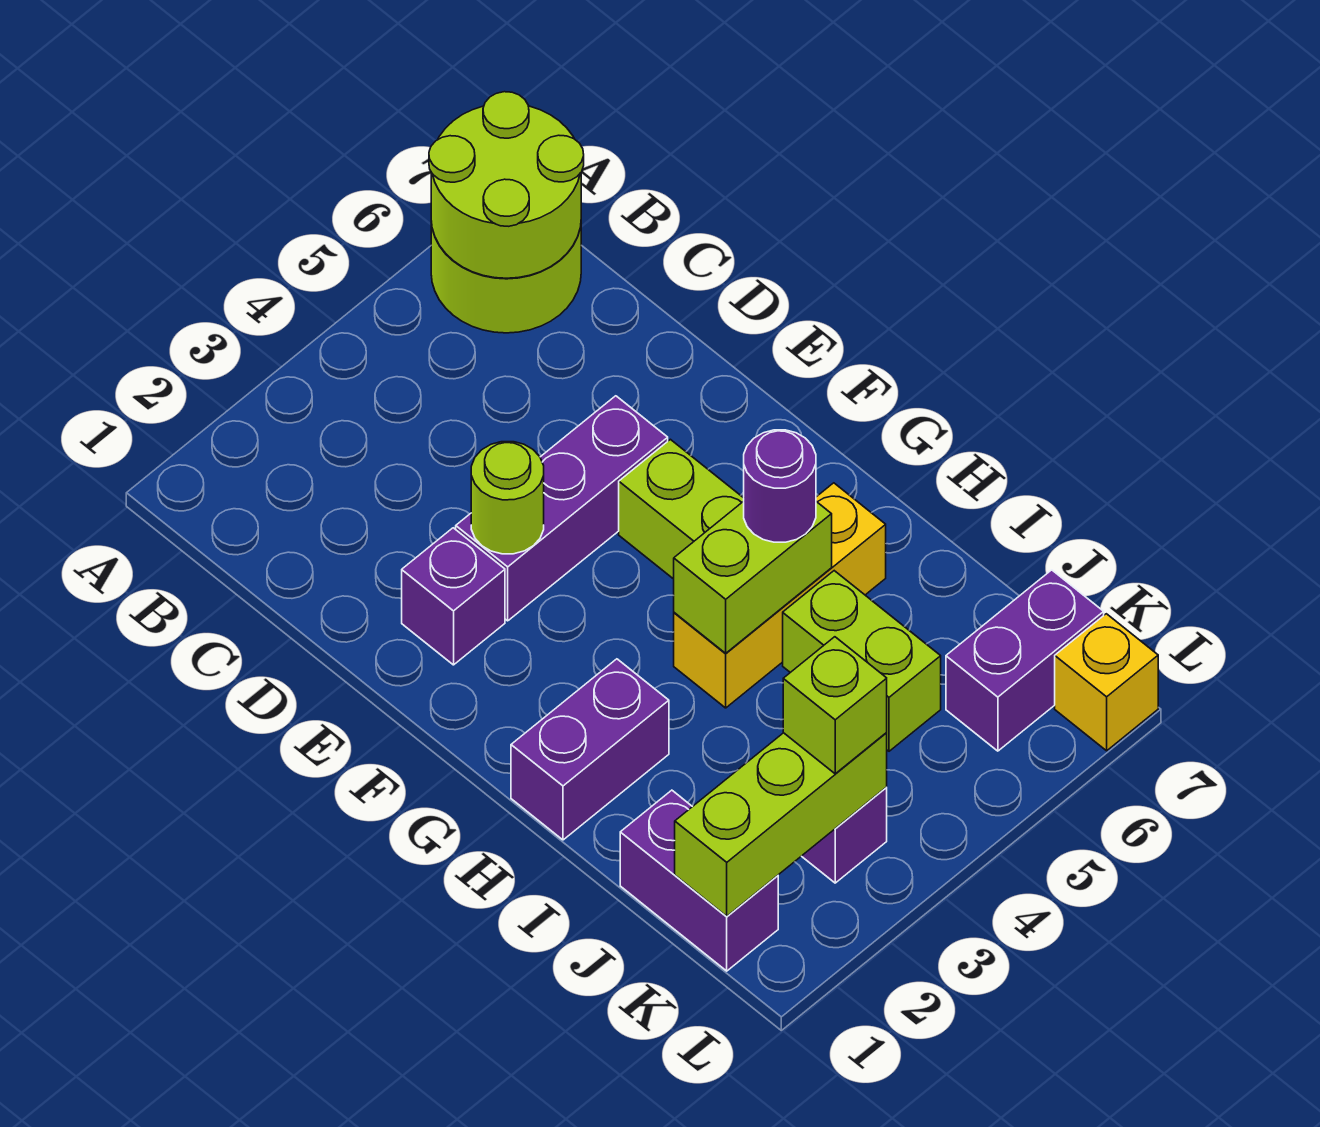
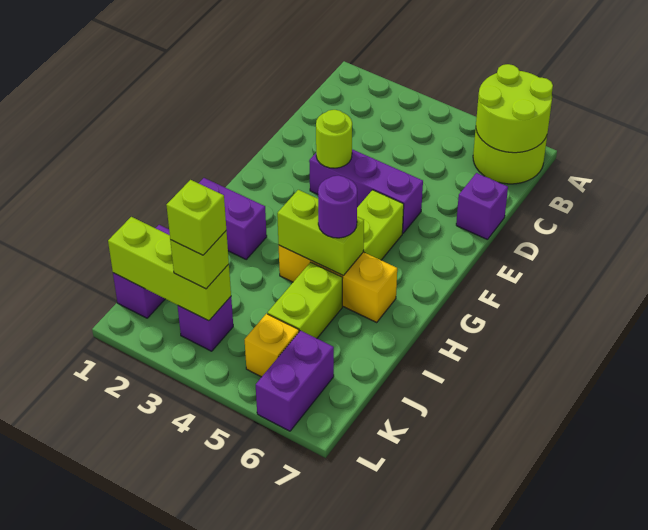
purple brick E2 level 1 -> purple brick D7 level 1
none -> lime brick K3 level 4
purple brick K6:K7 level 1 -> purple brick K6:L6 level 1
yellow brick L7 level 1 -> yellow brick K5 level 1

